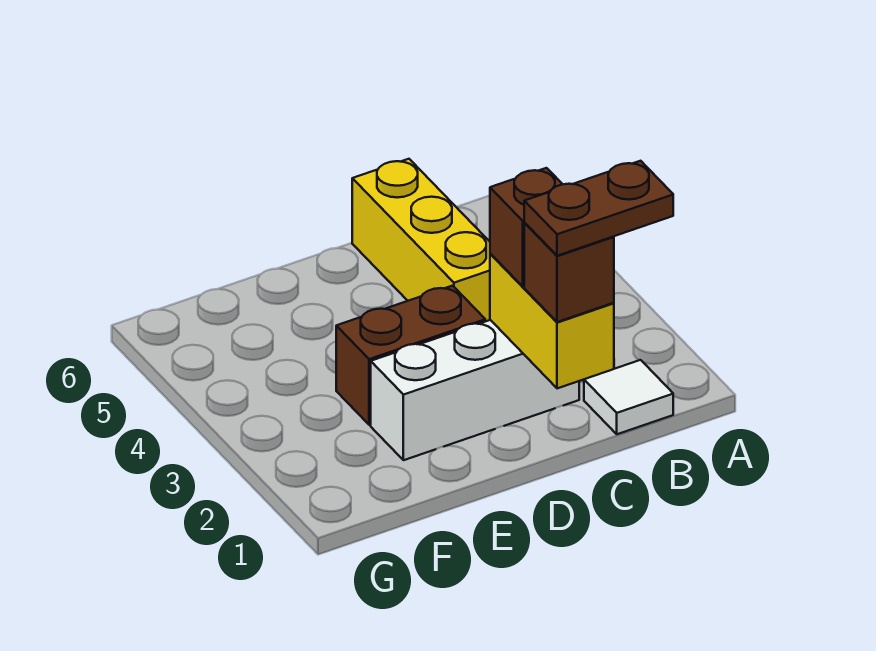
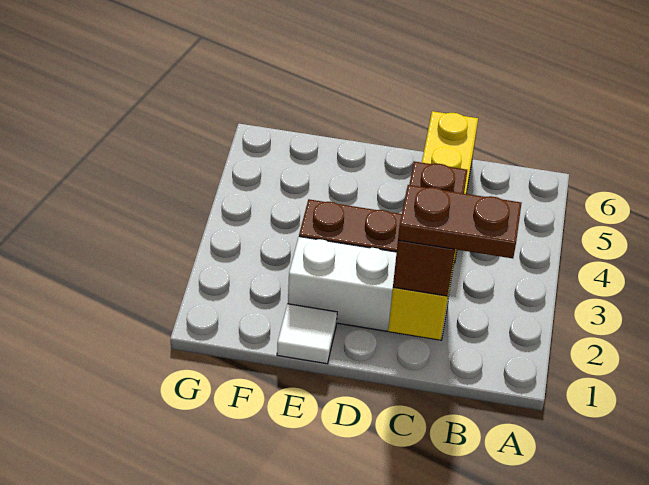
white tile B1 level 1 -> white tile E1 level 1

